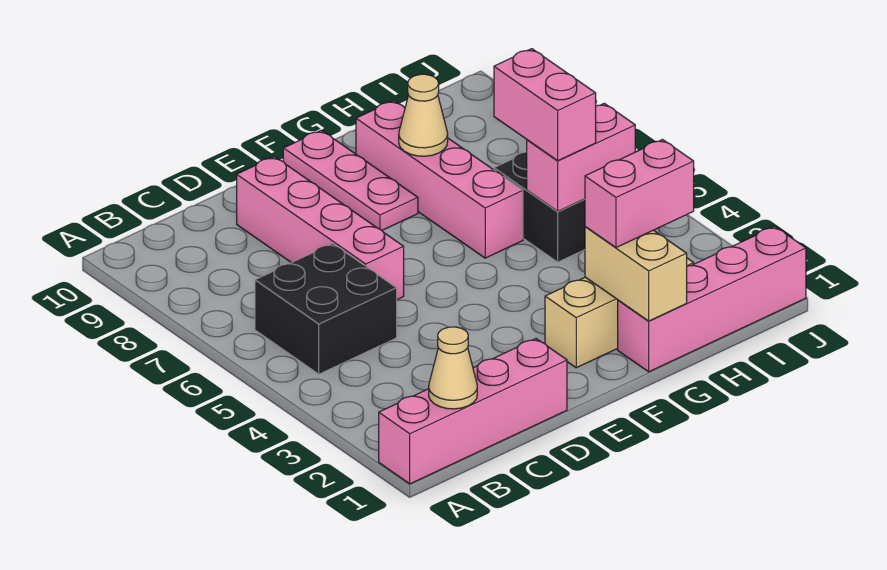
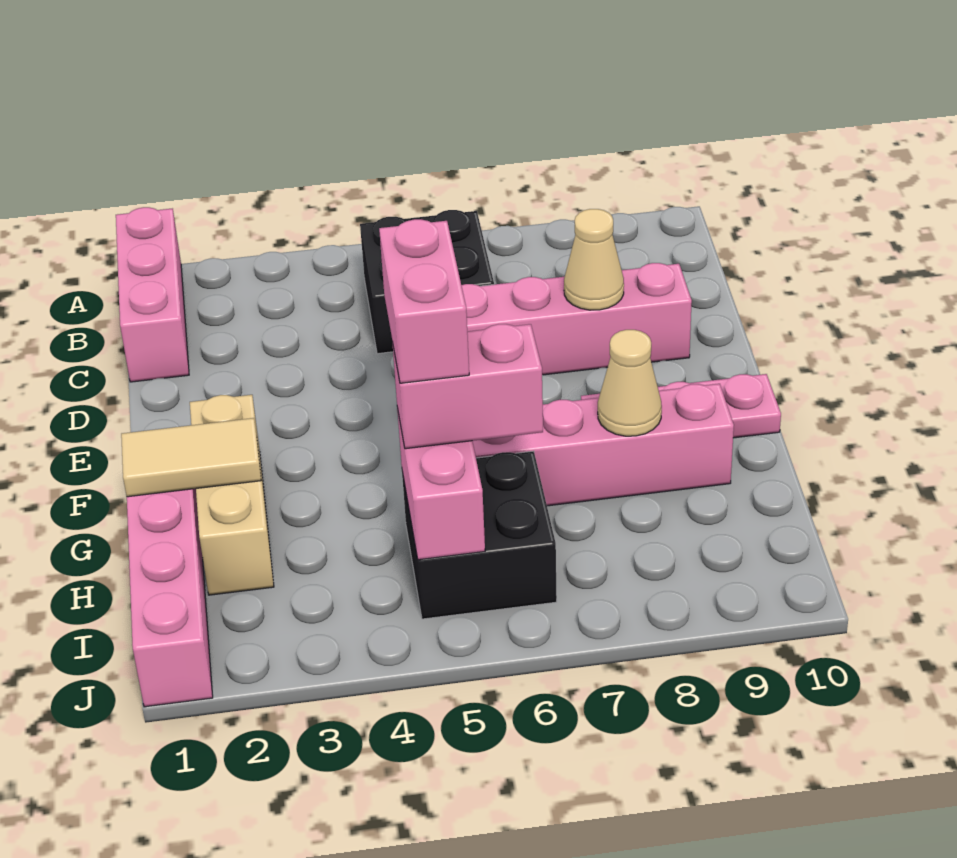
pink brick A1:D1 level 1 -> pink brick A1:C1 level 1
tan cone B1 level 2 -> tan cone D8 level 2
tan brick G1:G2 level 2 -> tan tile G1:G2 level 2
pink brick G2:H2 level 3 -> pink brick G5:H5 level 4

